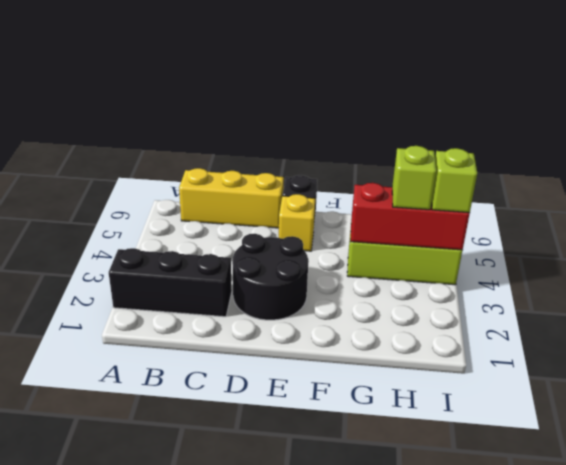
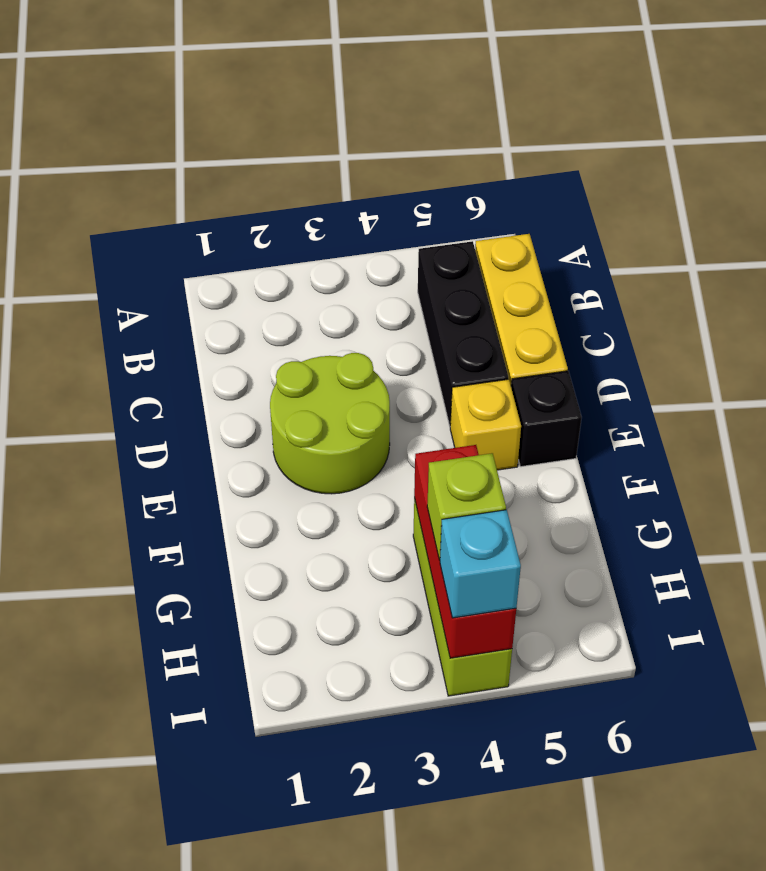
black brick A2:C2 level 1 -> black brick B5:D5 level 1
black round brick D2:E3 level 1 -> lime round brick D2:E3 level 1
lime brick I4 level 3 -> cyan brick I4 level 3

